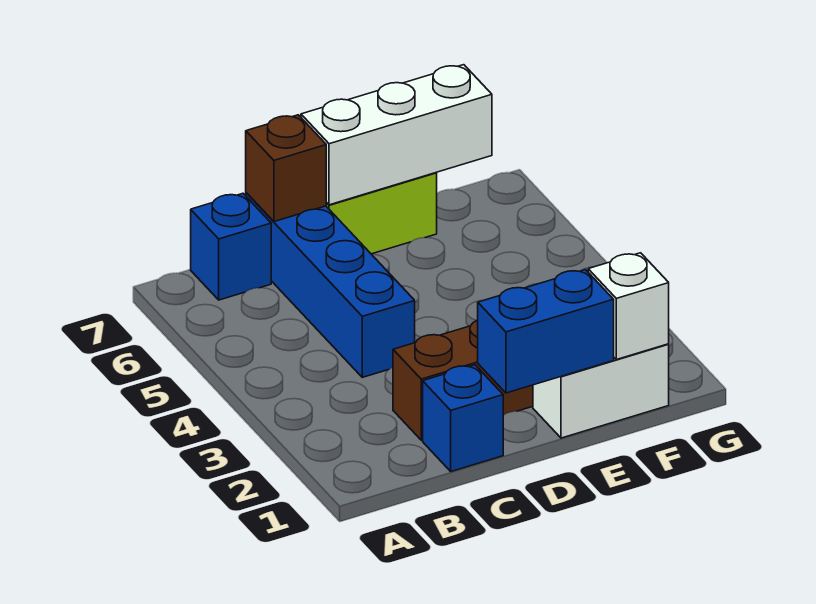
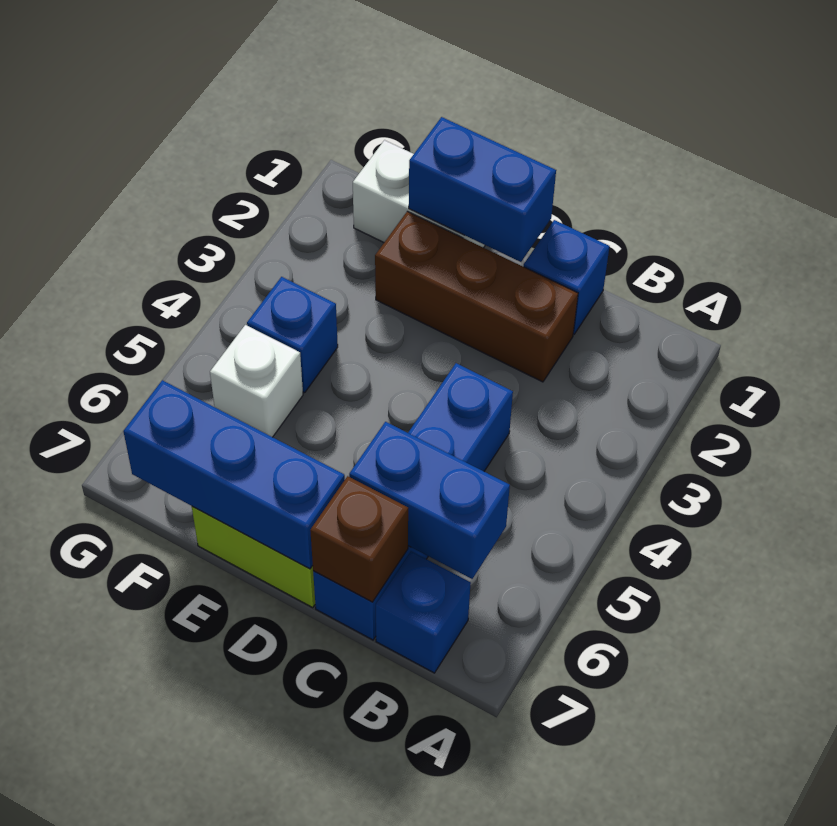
none -> blue brick B6:C6 level 2
white brick D7:F7 level 2 -> blue brick D7:F7 level 2
white brick F1 level 2 -> white brick F5 level 1
none -> blue brick F4 level 1

